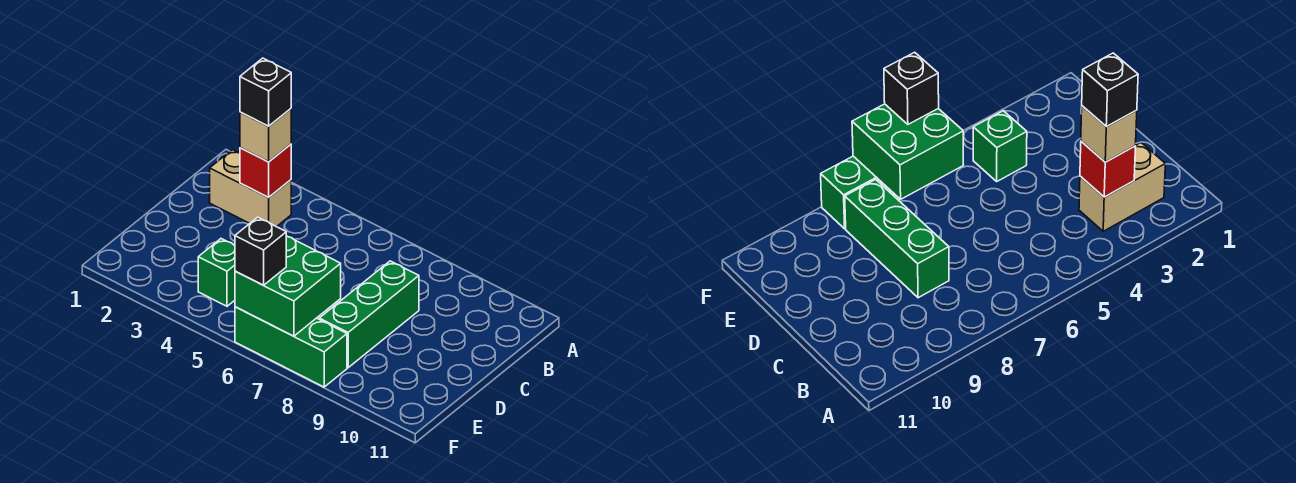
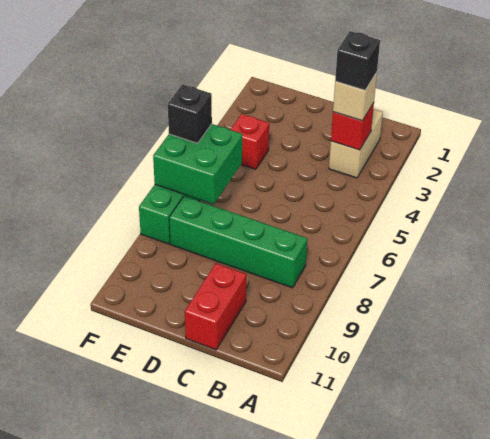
green brick C8:E8 level 1 -> green brick B8:E8 level 1
none -> red brick C10:C11 level 1
green brick E4 level 1 -> red brick E4 level 1

